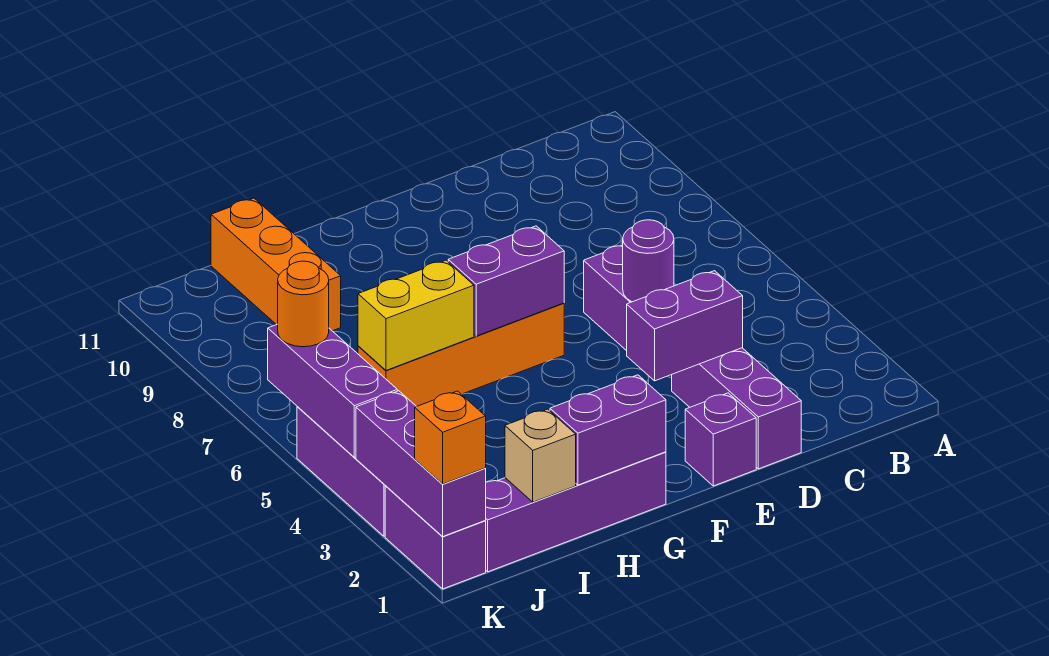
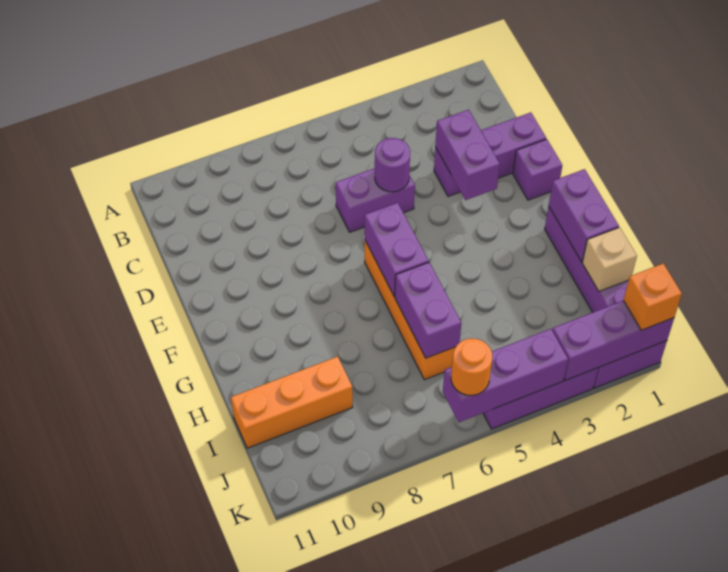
yellow brick H6:I6 level 2 -> purple brick H6:I6 level 2

